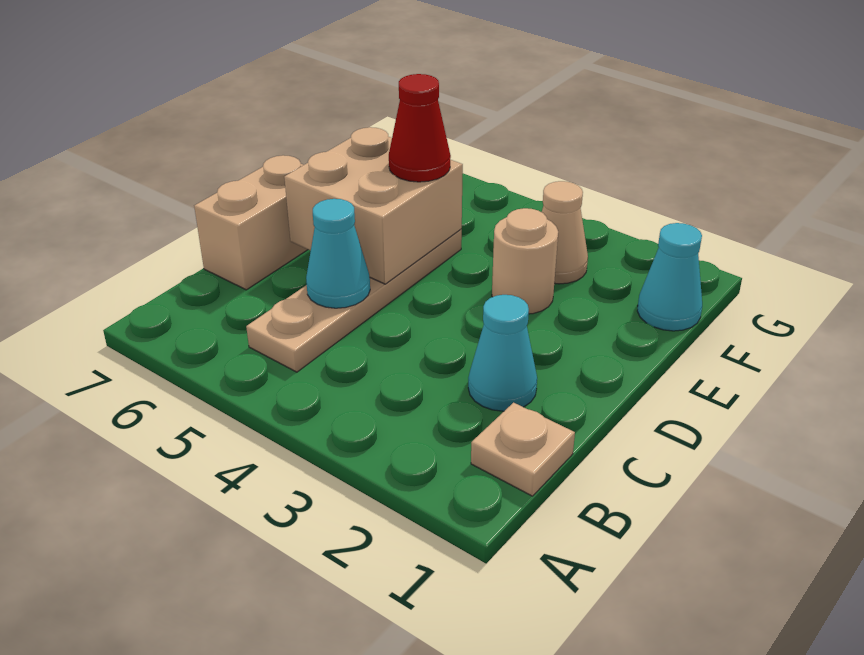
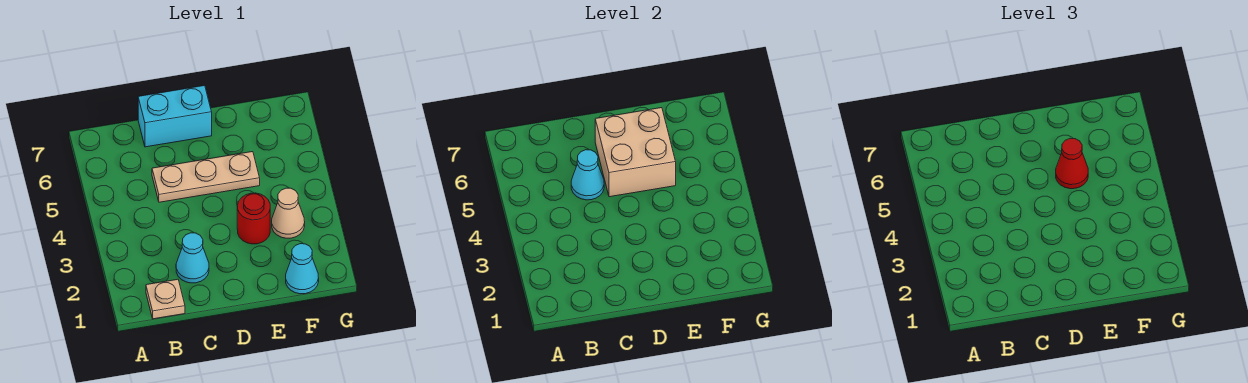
tan plate B5:E5 level 1 -> tan plate C5:E5 level 1
tan brick C7:D7 level 1 -> cyan brick C7:D7 level 1
tan round brick E3 level 1 -> red round brick E3 level 1

